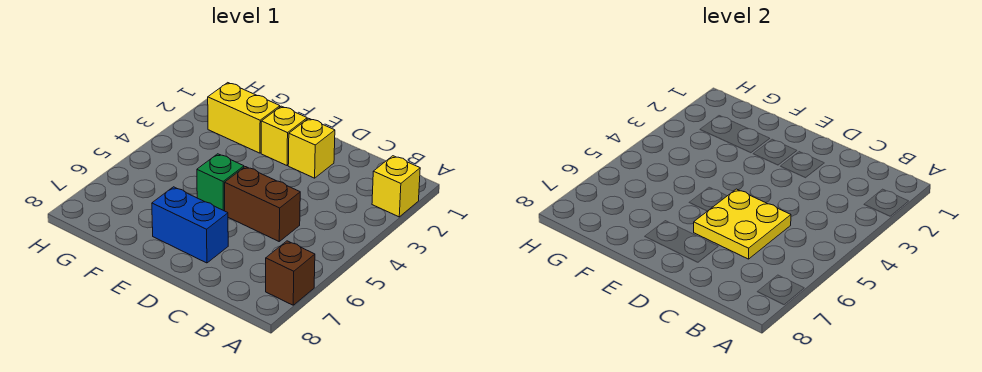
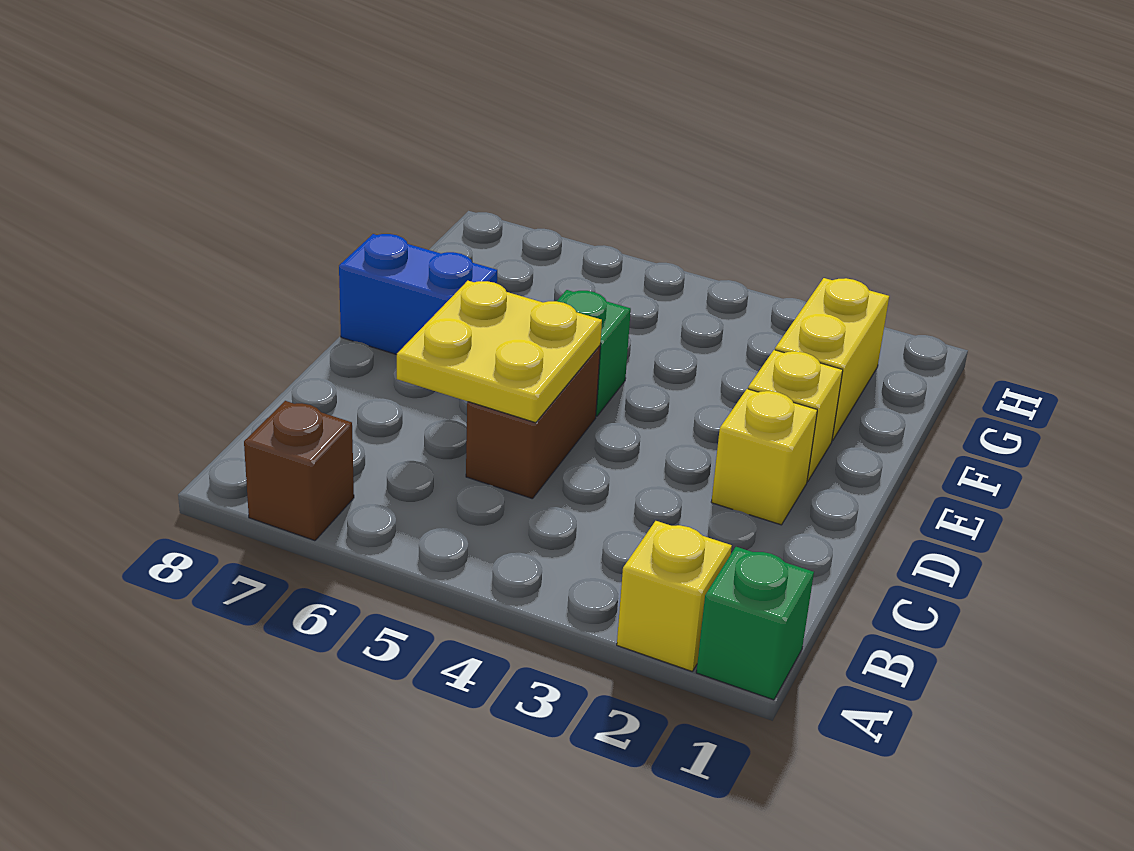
none -> green brick A1 level 1
blue brick D7:E7 level 1 -> blue brick E7:E8 level 1

